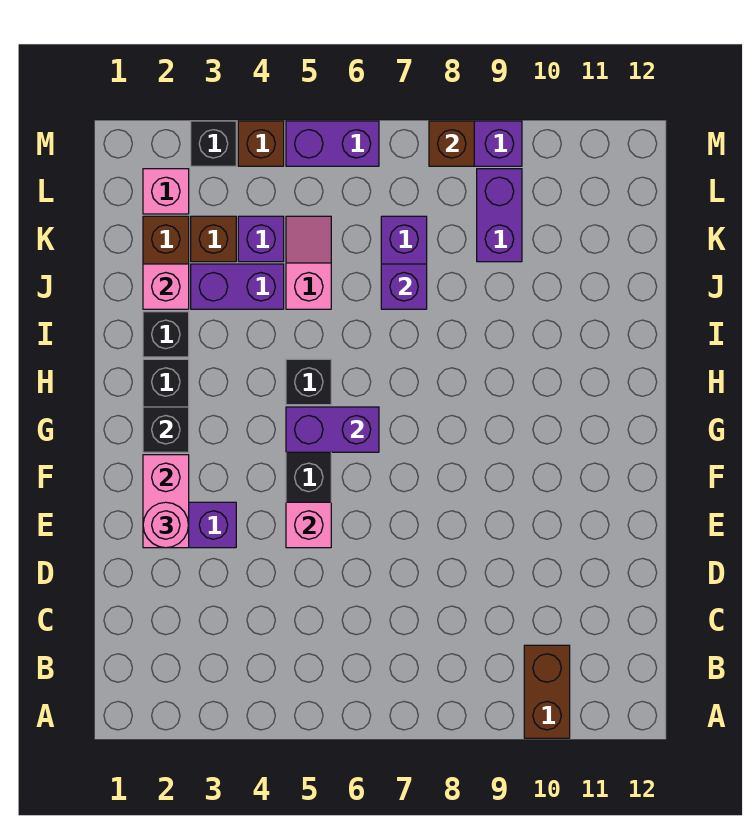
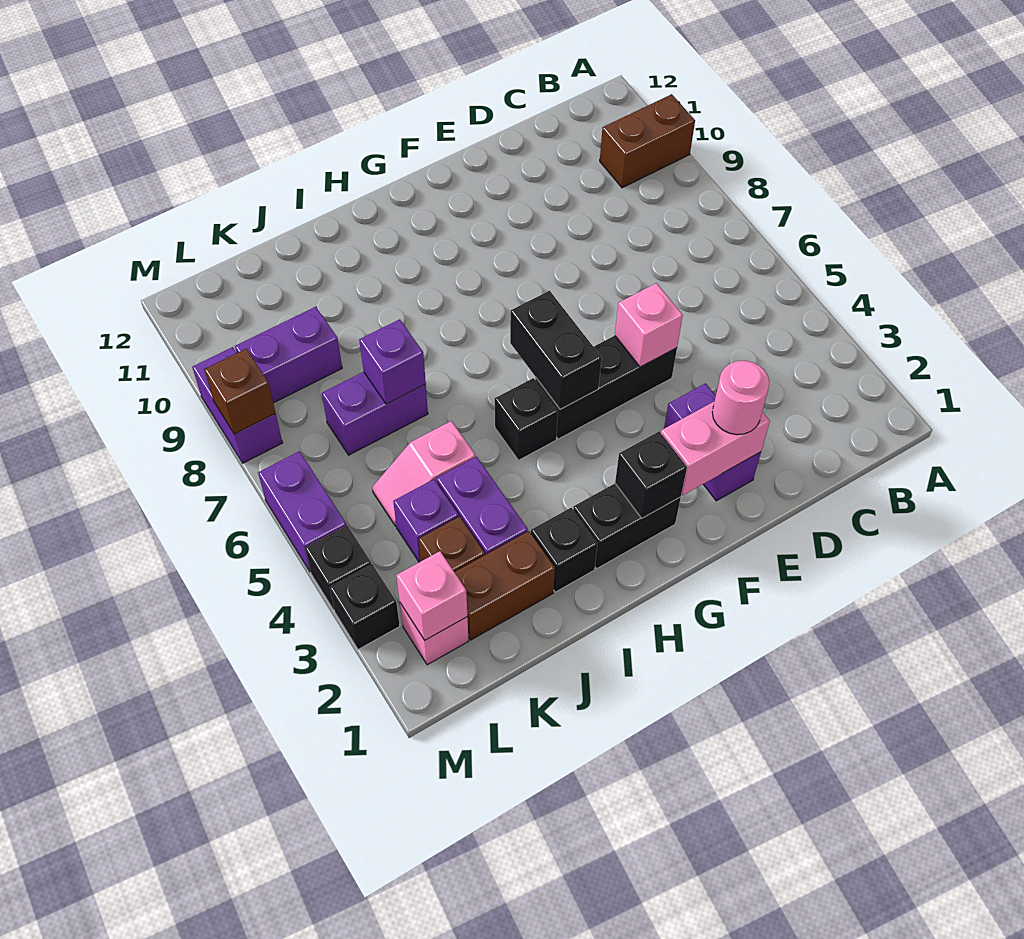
purple brick G5:G6 level 2 -> black brick G5:G6 level 2
pink brick J2 level 2 -> pink brick L2 level 2
brown brick M4 level 1 -> black brick M4 level 1

